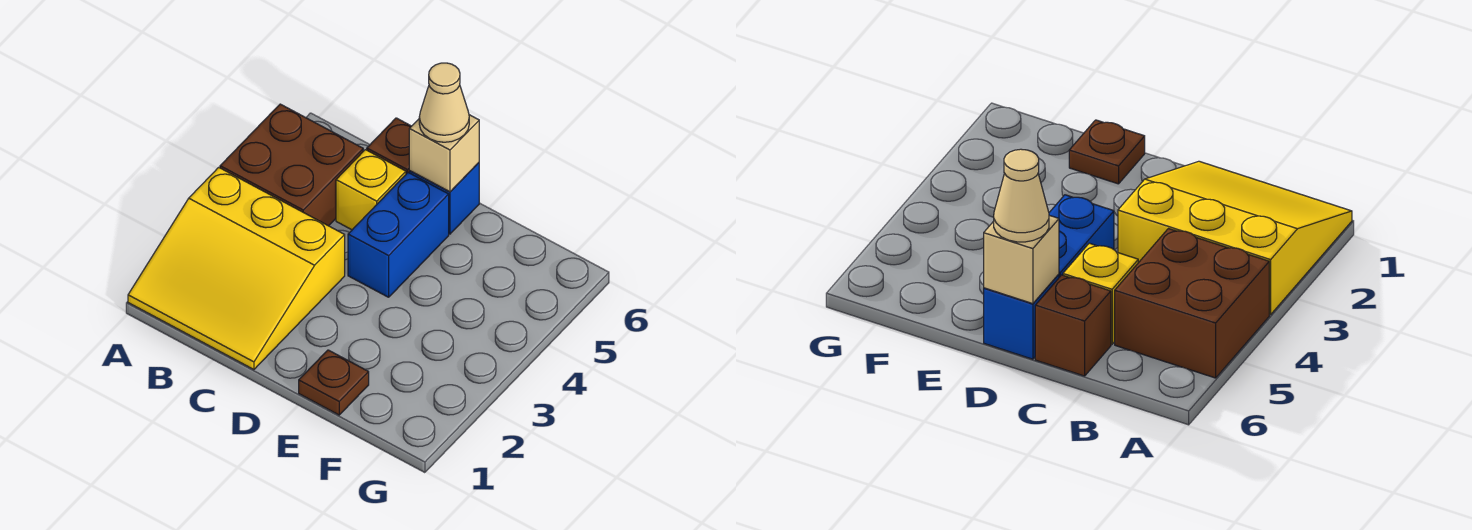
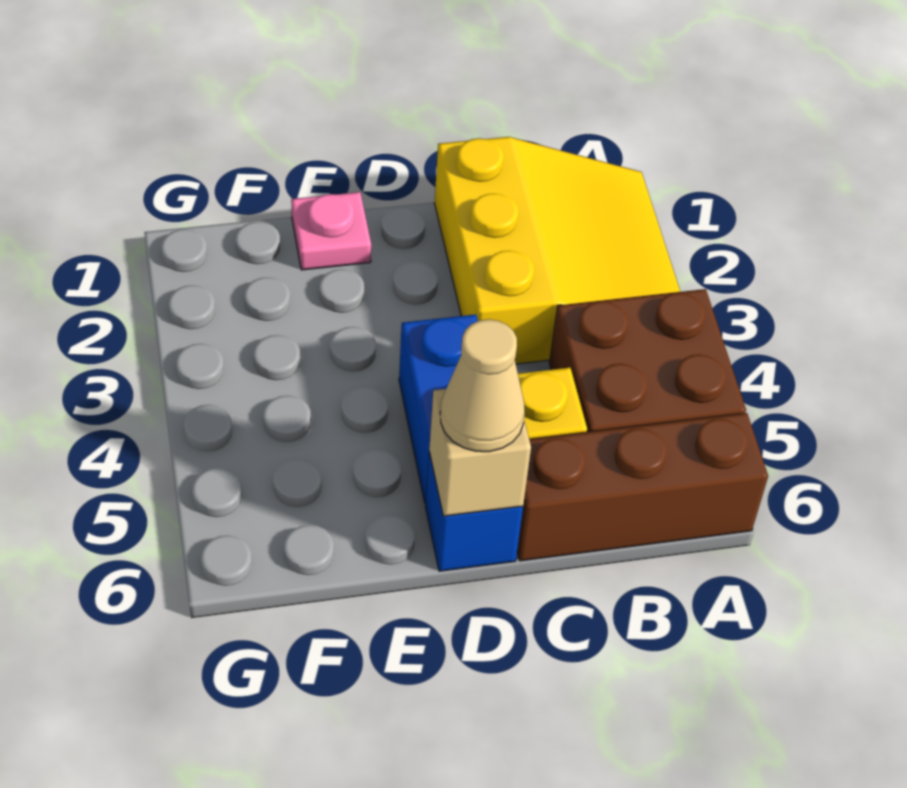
yellow slope A1:C3 level 1 top 3 -> yellow slope A1:C3 level 1 top C
brown brick C6 level 1 -> brown brick A6:C6 level 1
brown plate E1 level 1 -> pink plate E1 level 1

